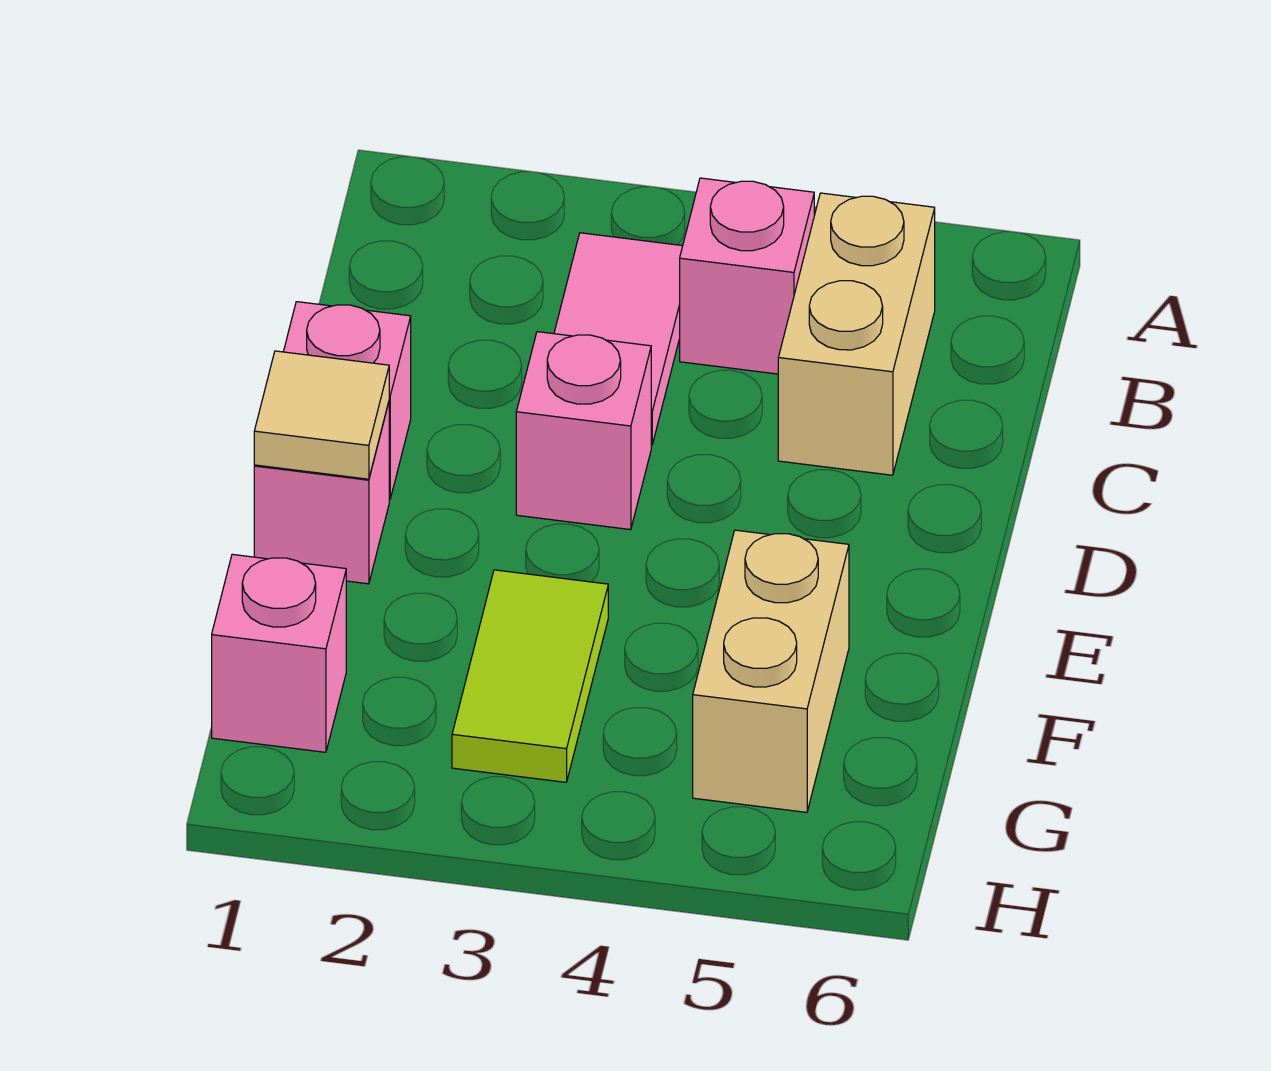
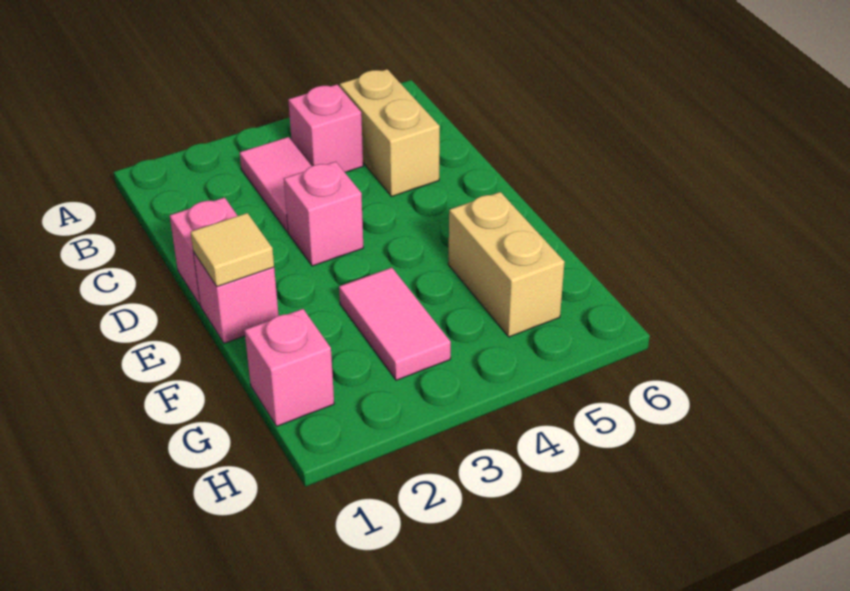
lime tile F3:G3 level 1 -> pink tile F3:G3 level 1

